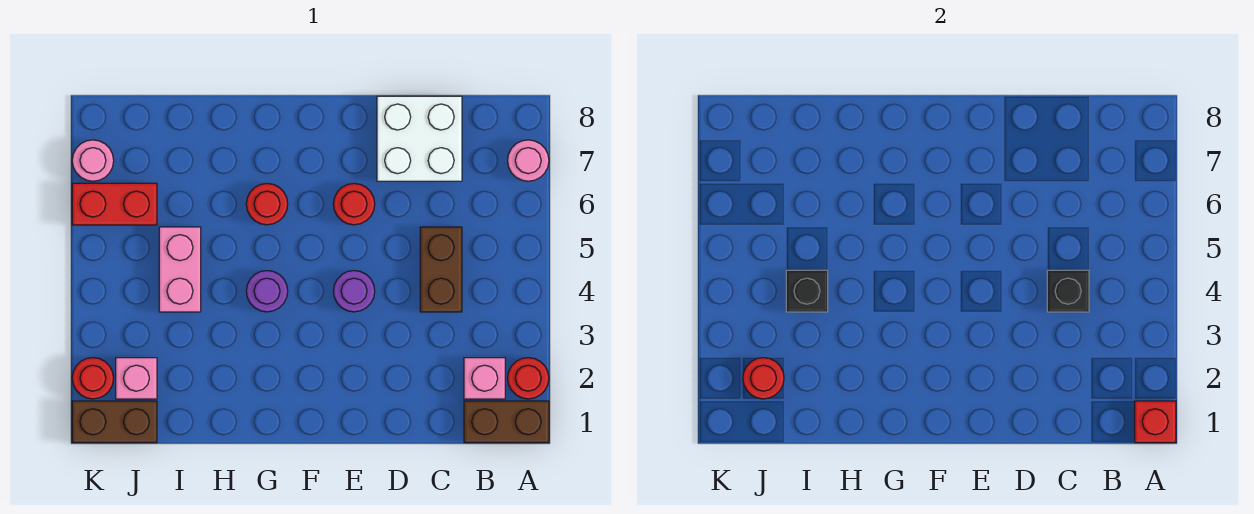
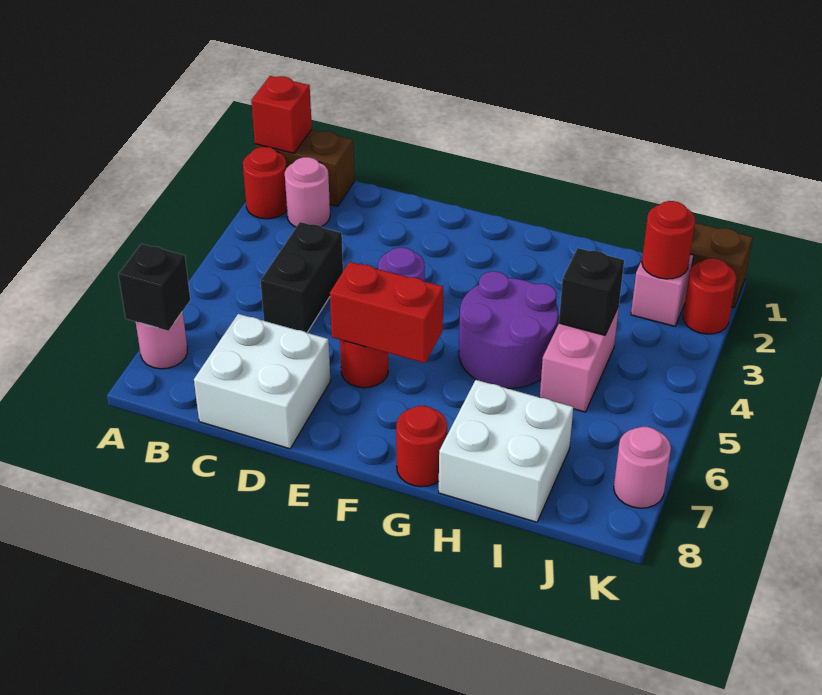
pink brick B2 level 1 -> pink round brick B2 level 1
brown brick C4:C5 level 1 -> black brick C4:C5 level 1
black brick C4 level 2 -> black brick A7 level 2
purple round brick G4 level 1 -> purple round brick G4:H5 level 1
red round brick G6 level 1 -> red round brick G8 level 1
none -> white brick H7:I8 level 1
red brick J6:K6 level 1 -> red brick E6:F6 level 2

